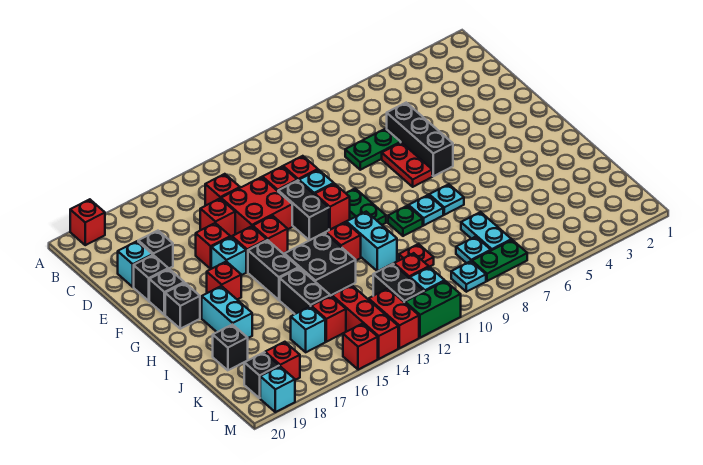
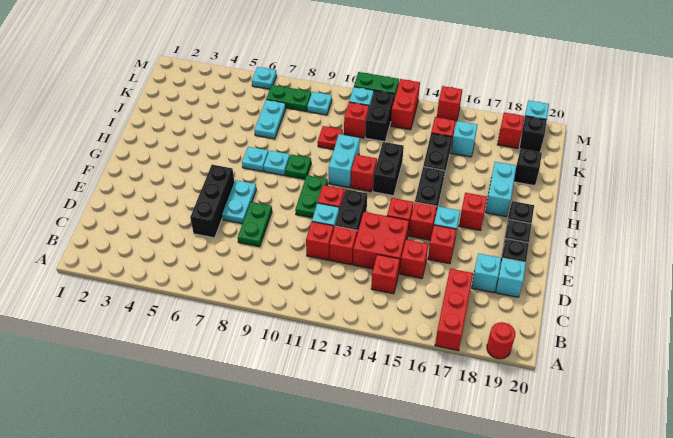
red brick A19 level 1 -> red round brick A19 level 1
green plate D7:D8 level 1 -> green plate D8:E8 level 1
black brick D18 level 1 -> cyan brick D18 level 1
red plate E7:F7 level 1 -> cyan plate E7:F7 level 1
black brick H13:I14 level 1 -> black brick H13:I13 level 1
cyan plate K8 level 1 -> cyan plate M6 level 1
red brick K14:M14 level 1 -> red brick A17:C17 level 1

